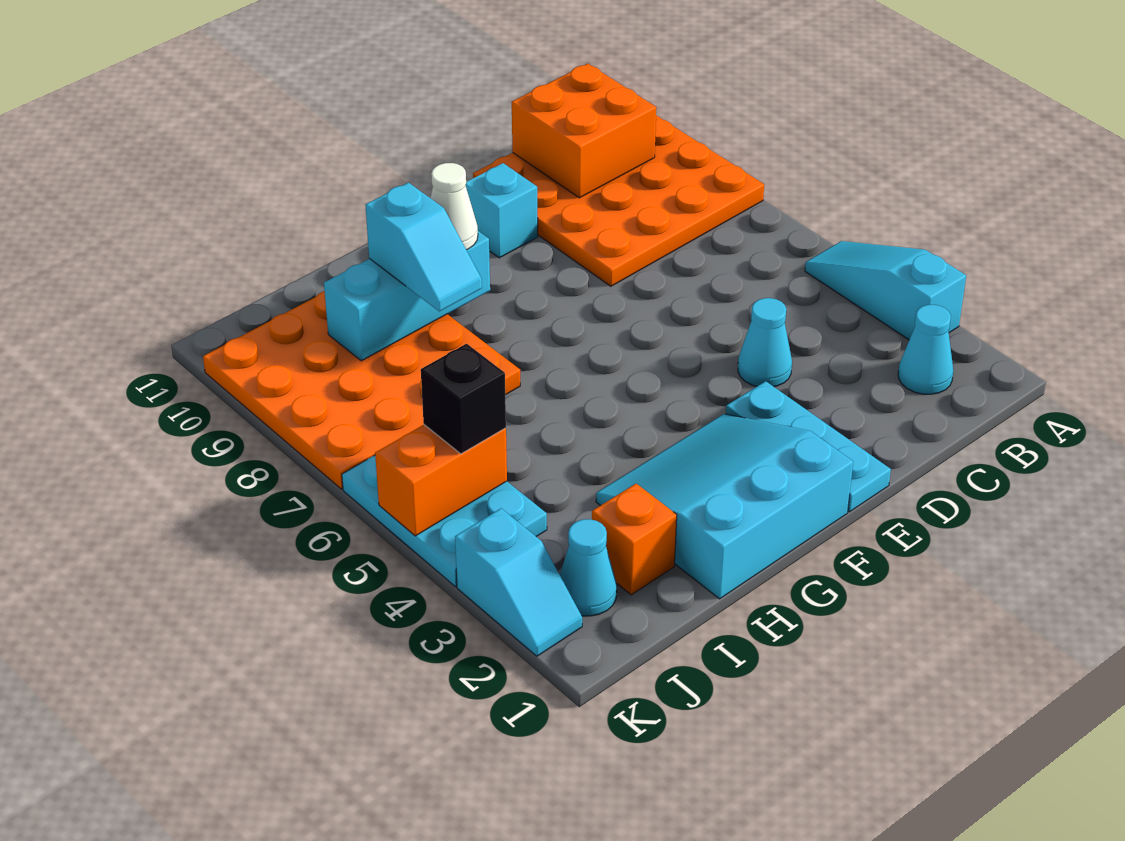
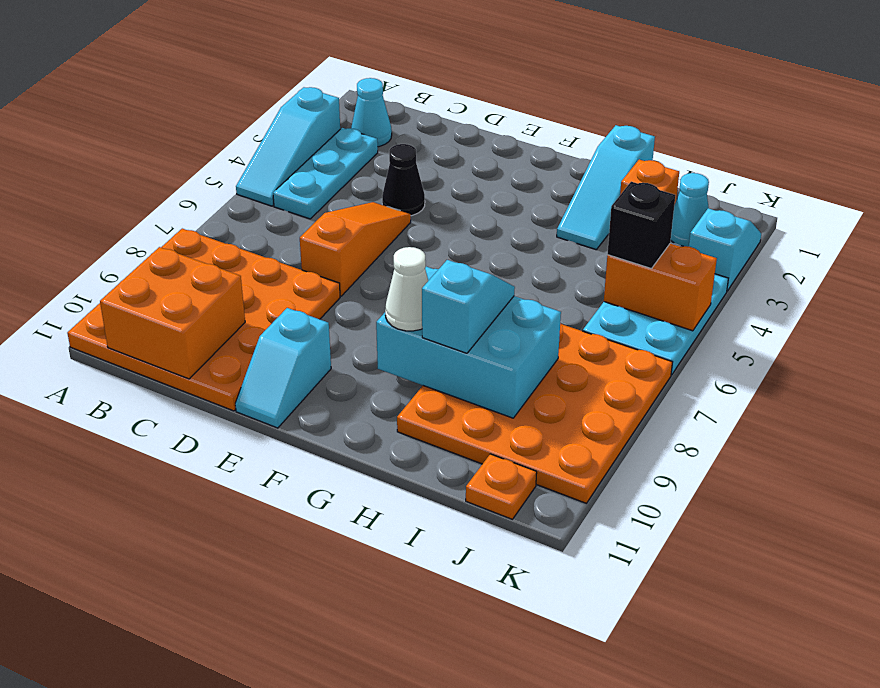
cyan cone D4 level 1 -> black cone D4 level 1
none -> orange slope D5:D7 level 1 top 7
cyan plate E1:E3 level 1 -> cyan plate B3:B5 level 1
cyan slope F1:H3 level 1 top 1 -> cyan slope H1:H3 level 1 top 1
cyan brick G9:I9 level 2 -> cyan brick G8:I9 level 2
none -> orange plate J11 level 1

